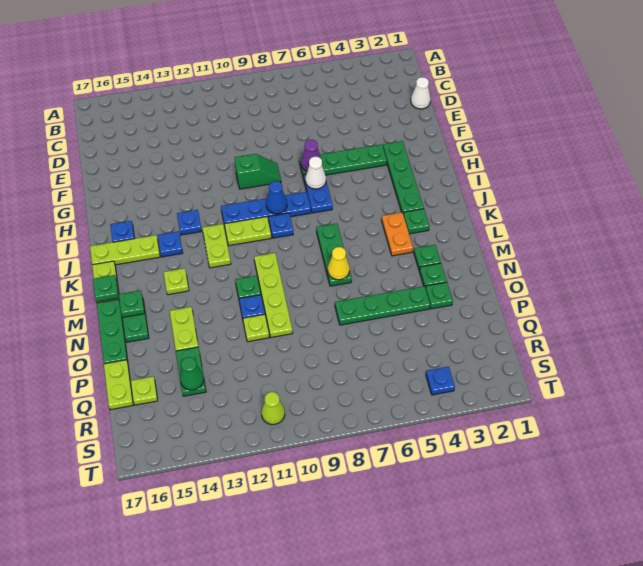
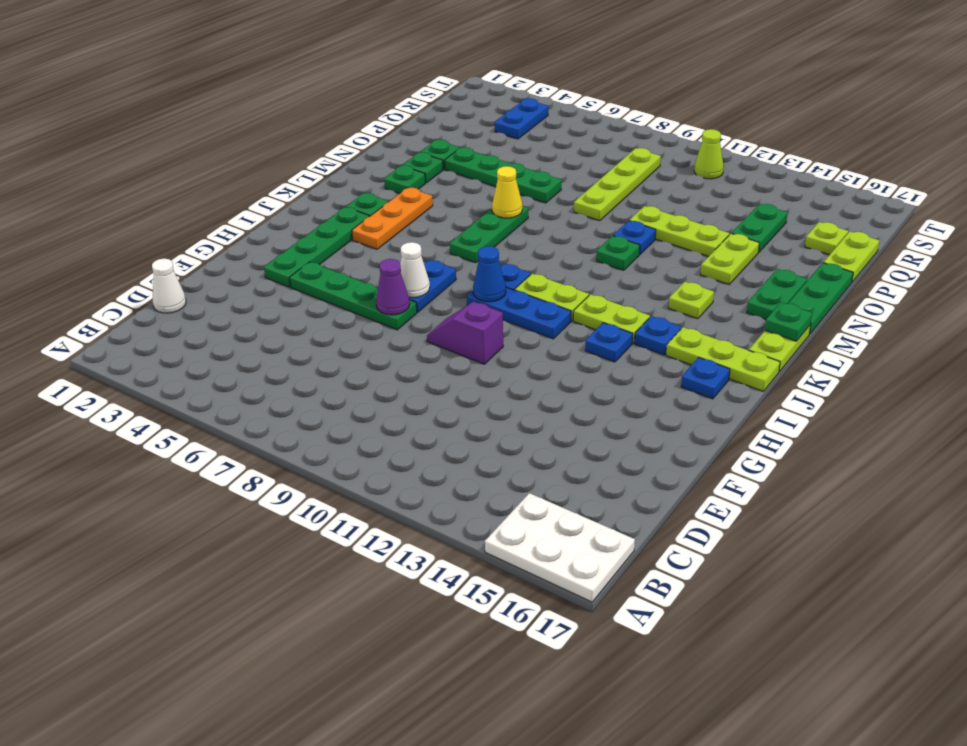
none -> white plate A15:B17 level 1
green slope G9:G10 level 1 top 10 -> purple slope G9:G10 level 1 top 10
blue plate I8:I11 level 1 -> blue plate I9:I11 level 1
lime plate J12:K12 level 1 -> lime plate J12:J13 level 1
orange plate K4:L4 level 1 -> orange plate J4:L4 level 1
lime plate L10:O10 level 1 -> lime plate O9:R9 level 1
green plate M16 level 2 -> none
lime plate O11 level 1 -> lime plate O11:O13 level 1
green cone Q14 level 2 -> none
blue plate S4 level 1 -> blue plate R4:S4 level 1

